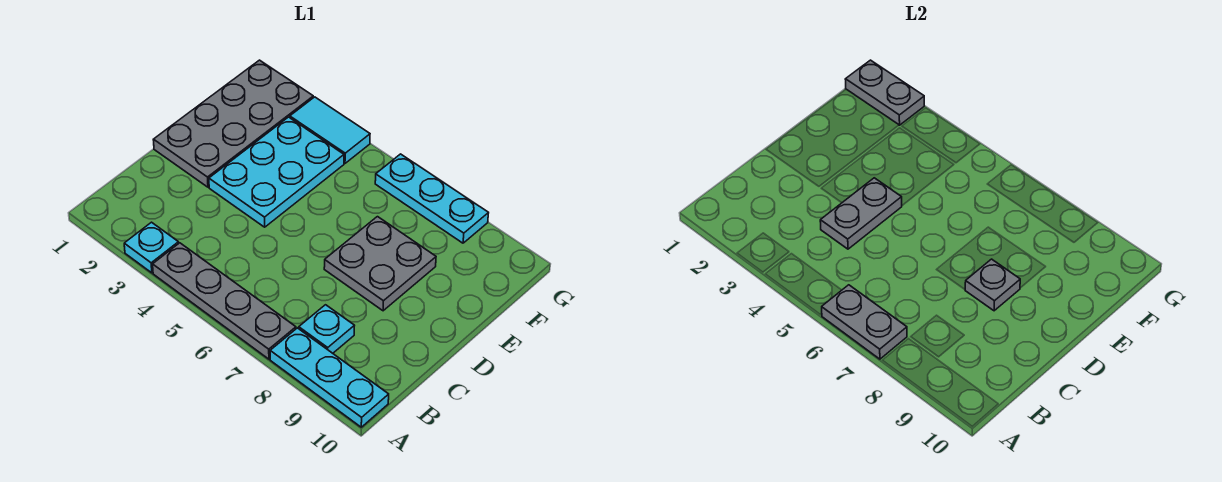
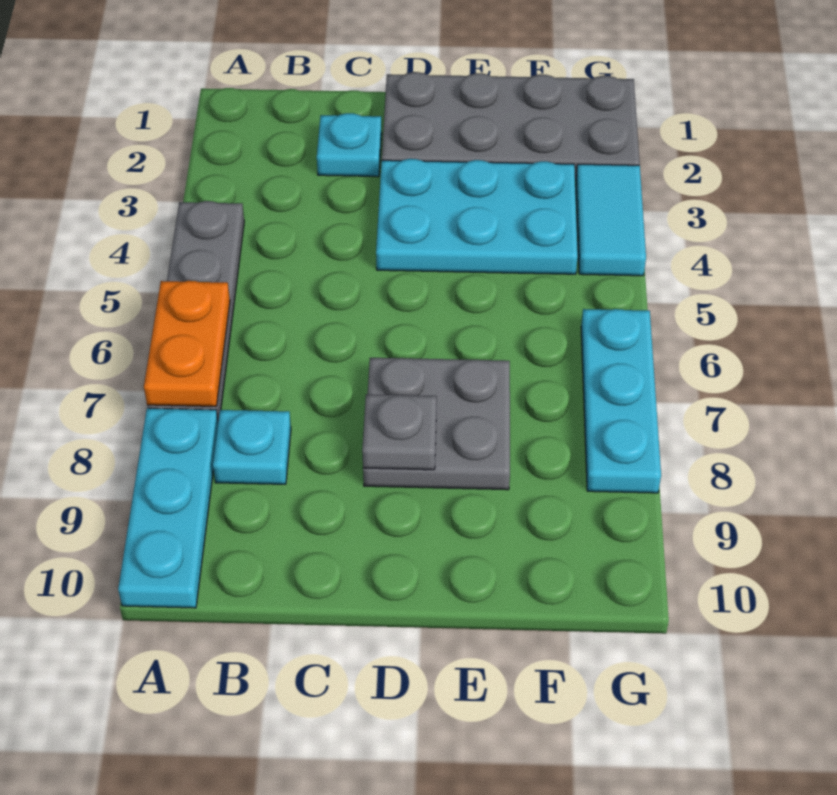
cyan plate A3 level 1 -> cyan plate C2 level 1
grey plate A6:A7 level 2 -> orange plate A6:A7 level 2
grey plate C4:D4 level 2 -> none
grey plate G1:G2 level 2 -> none

